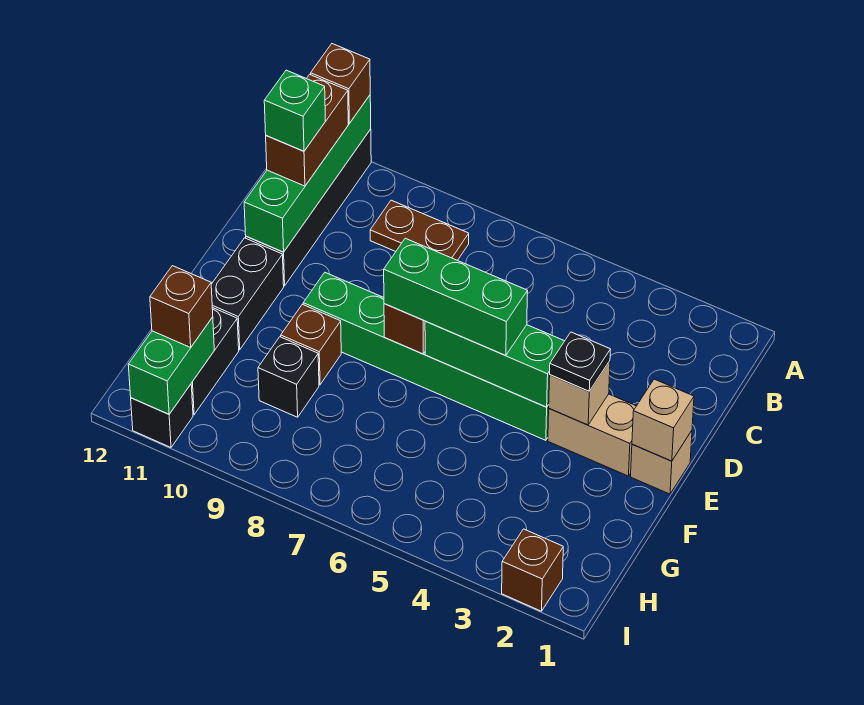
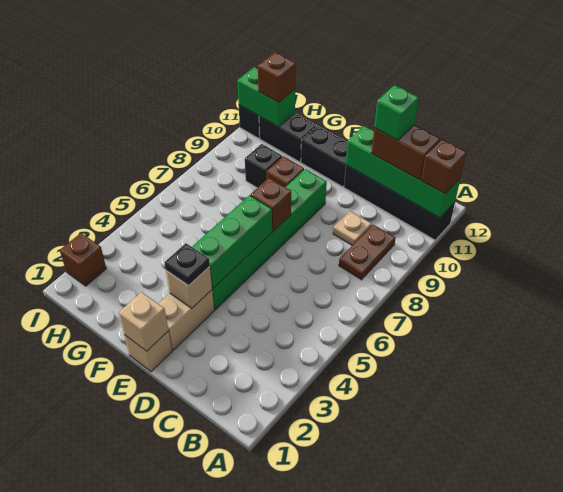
none -> tan plate C9 level 1
green brick E5:E7 level 3 -> none

